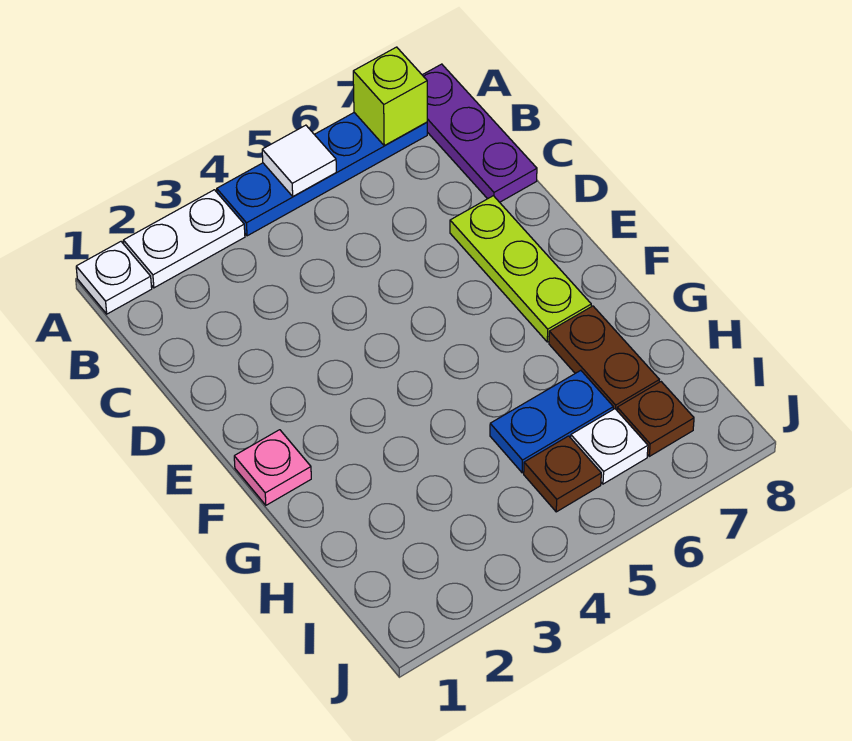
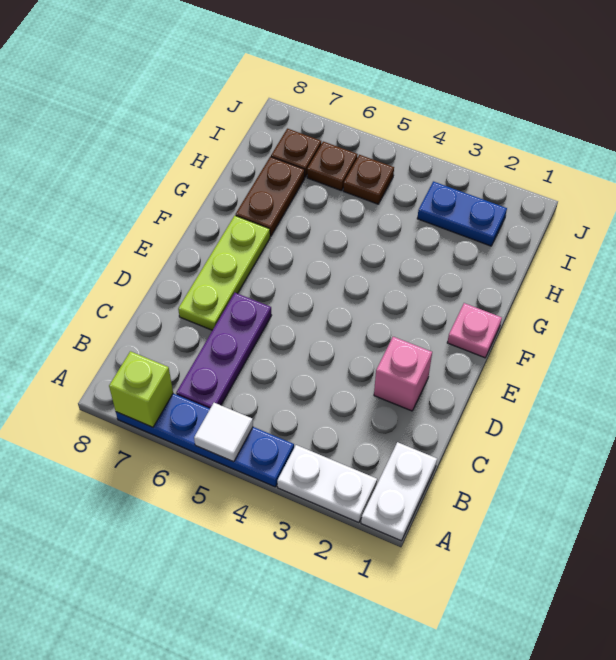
white plate A1 level 1 -> white plate A1:B1 level 1
purple plate A8:C8 level 1 -> purple plate B6:D6 level 1
none -> pink brick D2 level 1
blue plate H5:H6 level 1 -> blue plate I2:I3 level 1
white plate I6 level 1 -> brown plate I6 level 1

